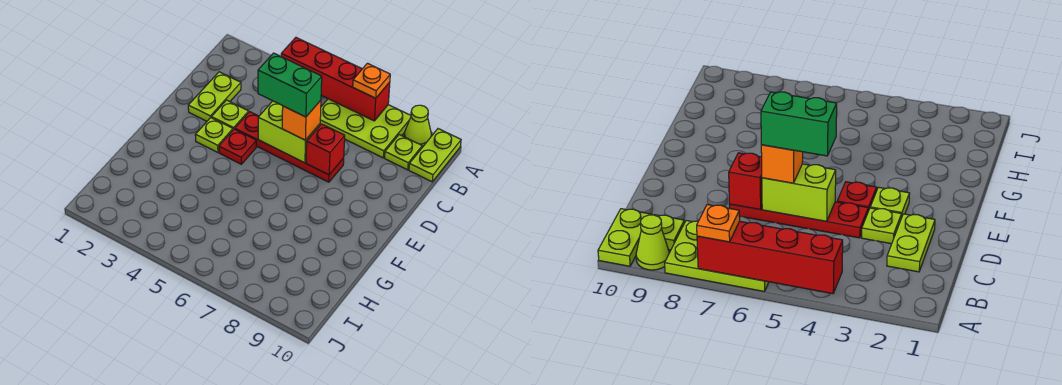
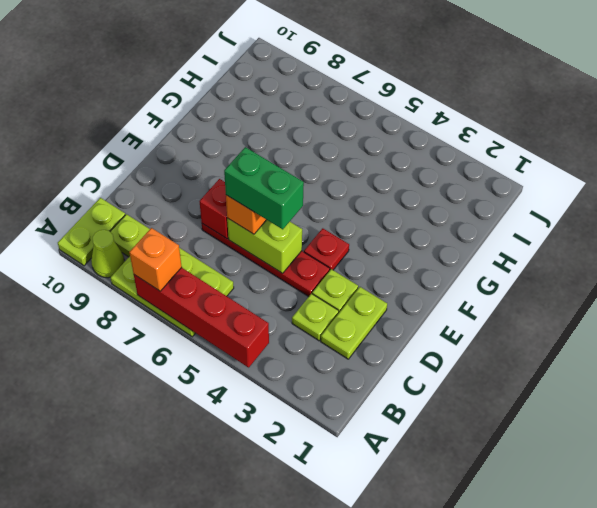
orange plate A7 level 3 -> orange brick A7 level 3
lime plate E3 level 1 -> lime plate C3 level 1

